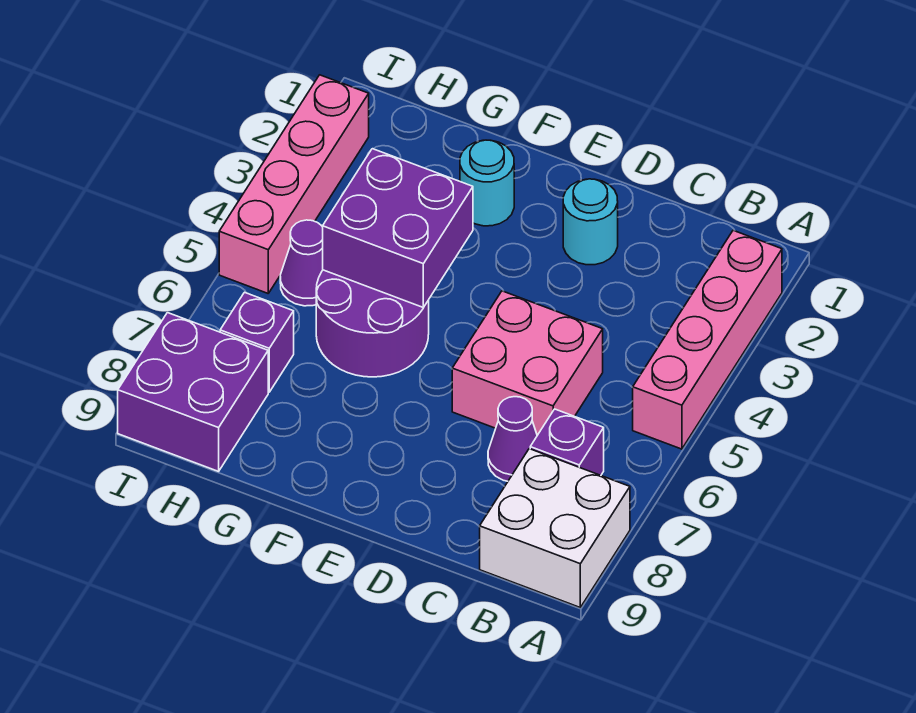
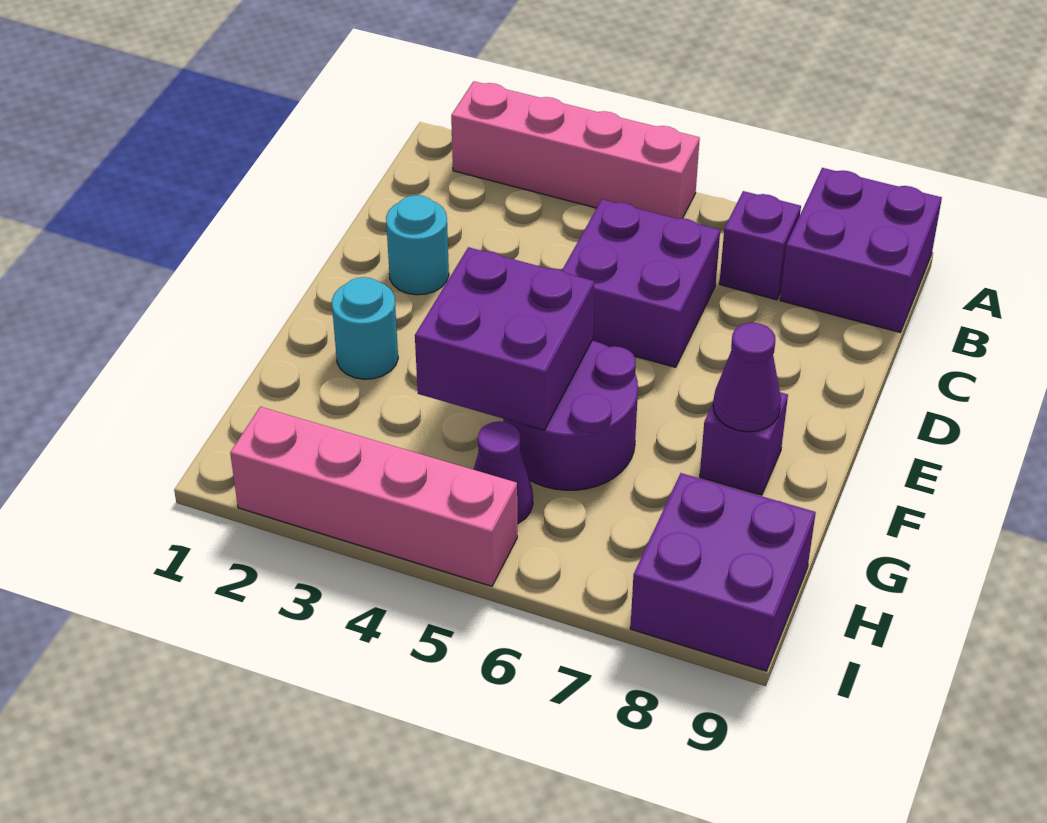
white brick A8:B9 level 1 -> purple brick A8:B9 level 1
pink brick C5:D6 level 1 -> purple brick C5:D6 level 1
purple cone C7 level 1 -> purple cone F8 level 2
purple brick H7 level 1 -> purple brick F8 level 1

